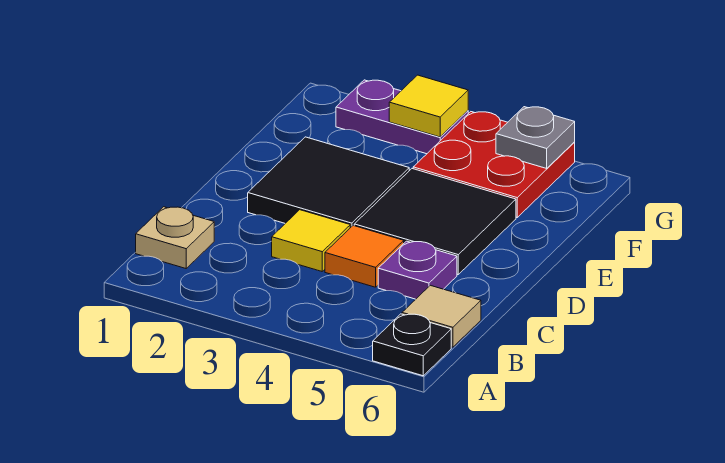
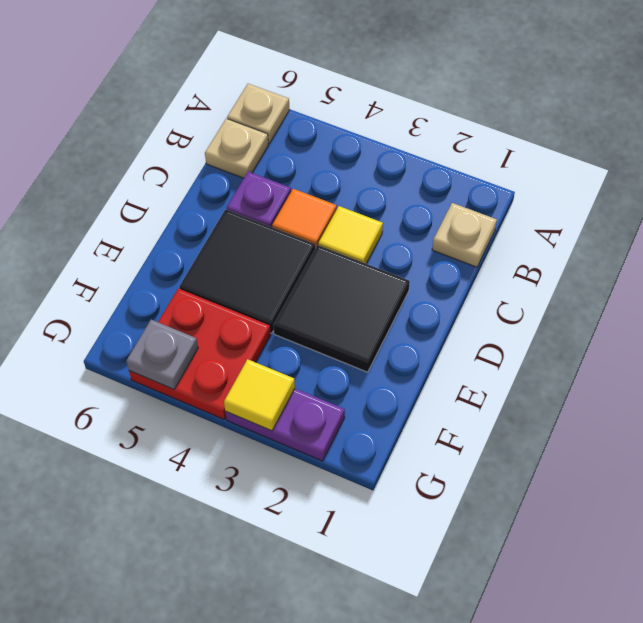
black plate A6 level 1 -> tan plate A6 level 1
tan tile B6 level 1 -> tan plate B6 level 1

